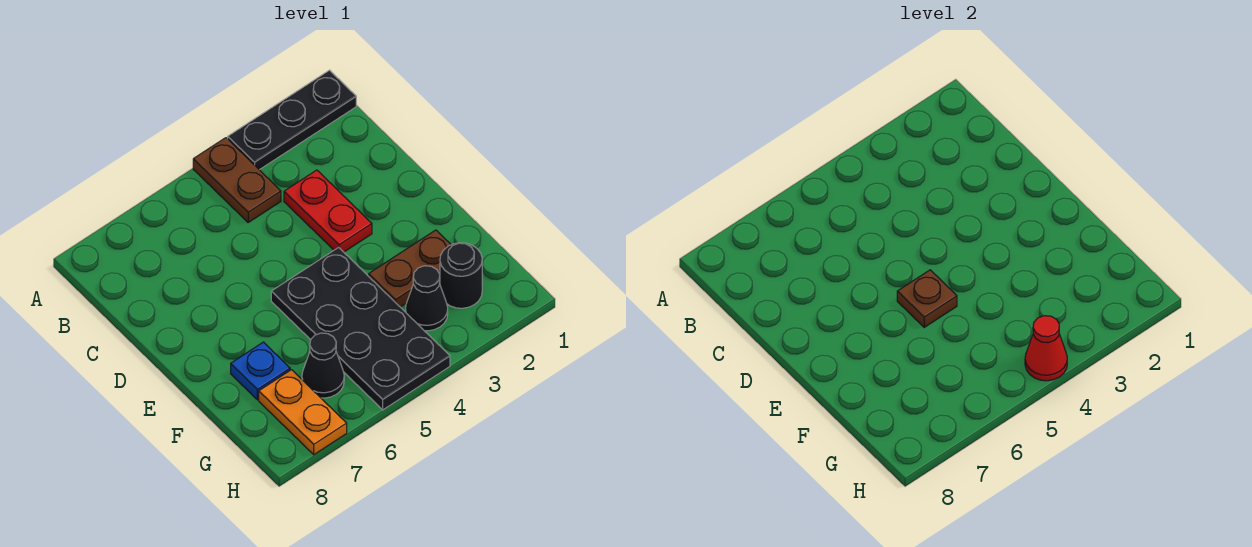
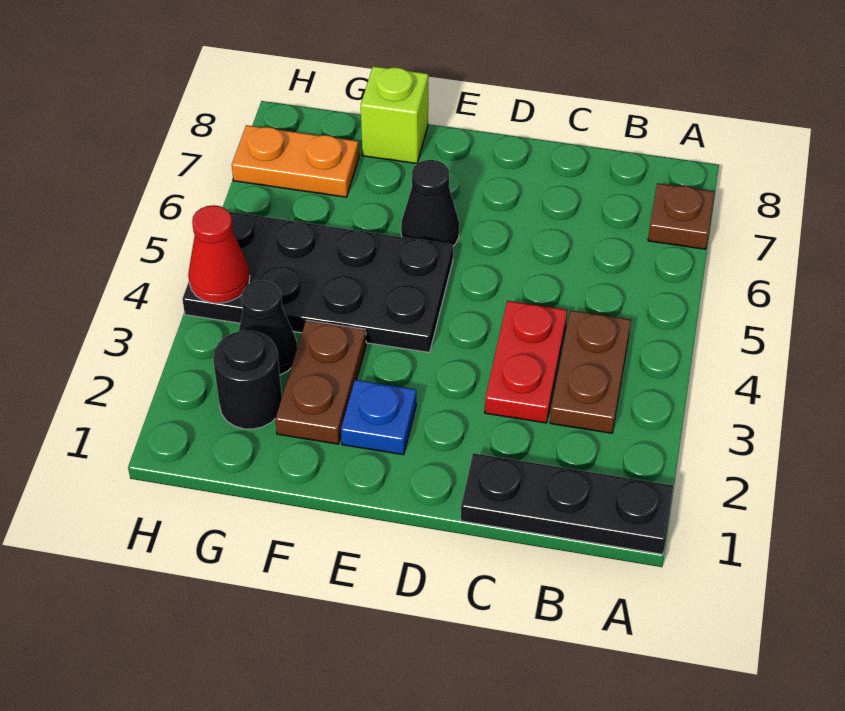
black plate A1:A3 level 1 -> black plate A1:C1 level 1
brown plate A4:B4 level 1 -> brown plate B3:B4 level 1
red plate C3:D3 level 1 -> red plate C3:C4 level 1
brown plate E5 level 2 -> brown plate A7 level 1
blue plate F7 level 1 -> blue plate E2 level 1
none -> lime brick F8 level 1
black cone G6 level 1 -> black cone E6 level 1

